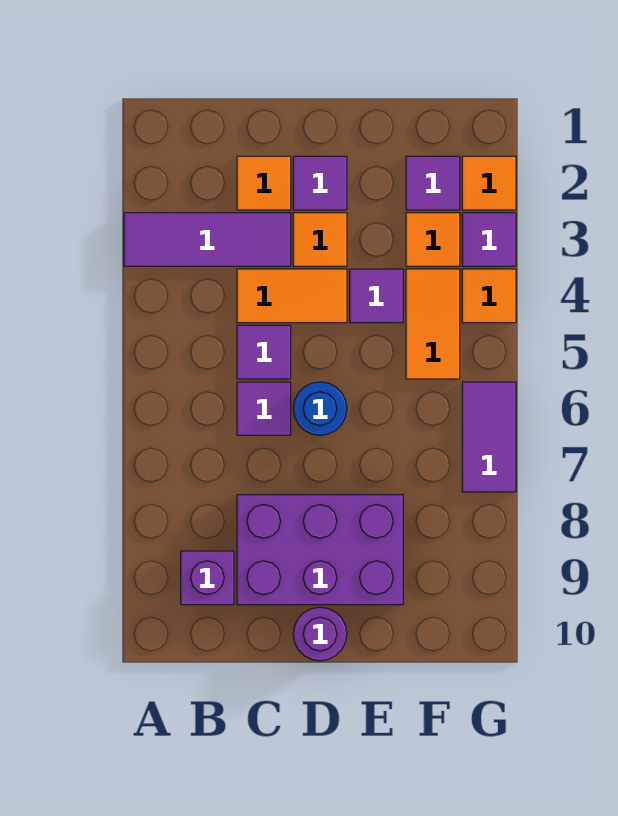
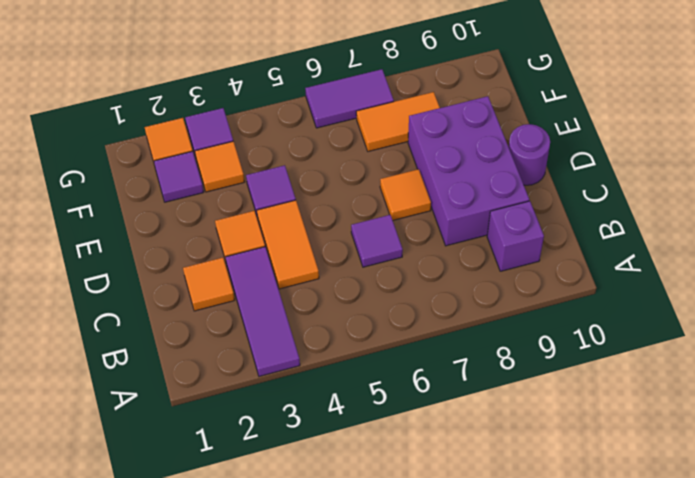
purple tile C5 level 1 -> none
purple tile D2 level 1 -> none
blue round brick D6 level 1 -> none
orange tile F4:F5 level 1 -> orange tile F7:F8 level 1
orange tile G4 level 1 -> orange tile D7 level 1

